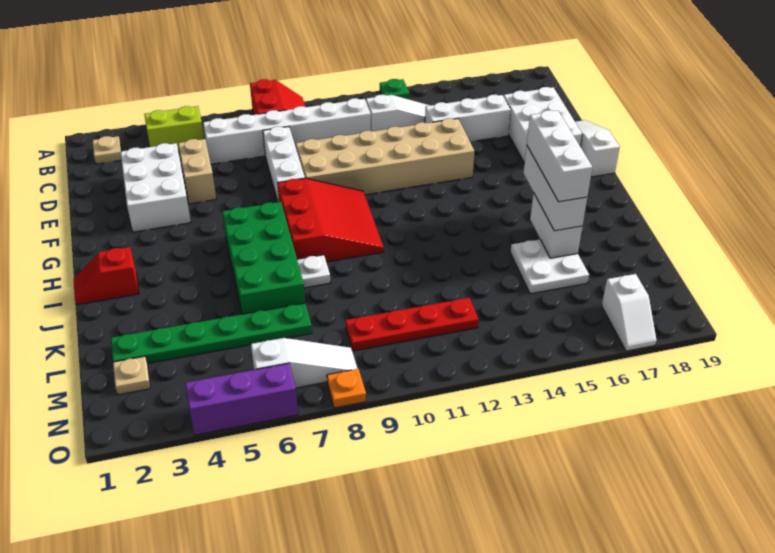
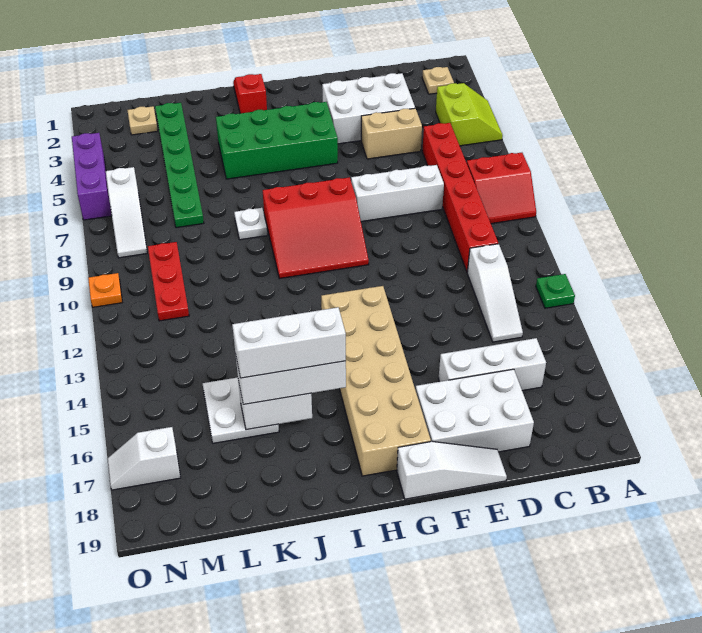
white brick C6:C11 level 1 -> red brick C6:C11 level 1
white brick D14:D16 level 1 -> white brick C16:E16 level 1
tan brick E9:F14 level 1 -> tan brick G13:H18 level 1
green brick H6:K7 level 1 -> green brick G4:J5 level 1
red plate M9:M12 level 1 -> red plate M9:M11 level 1
orange plate O8 level 1 -> orange plate O10 level 1

